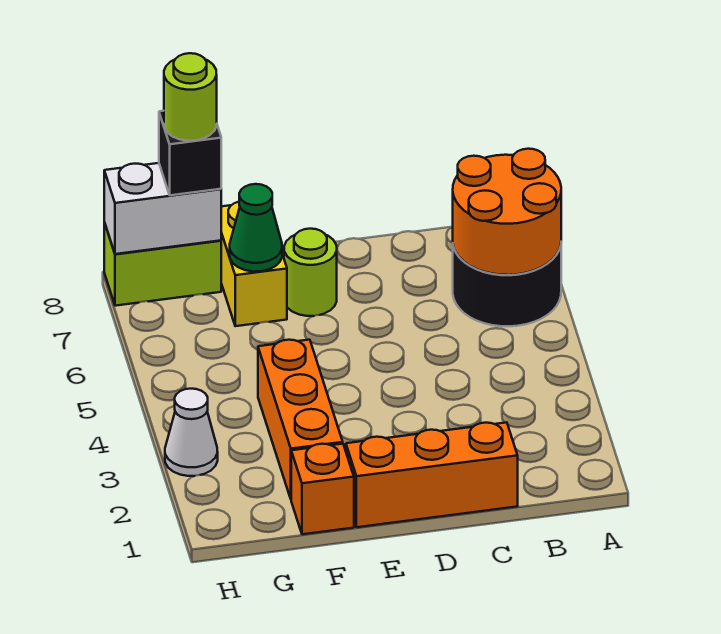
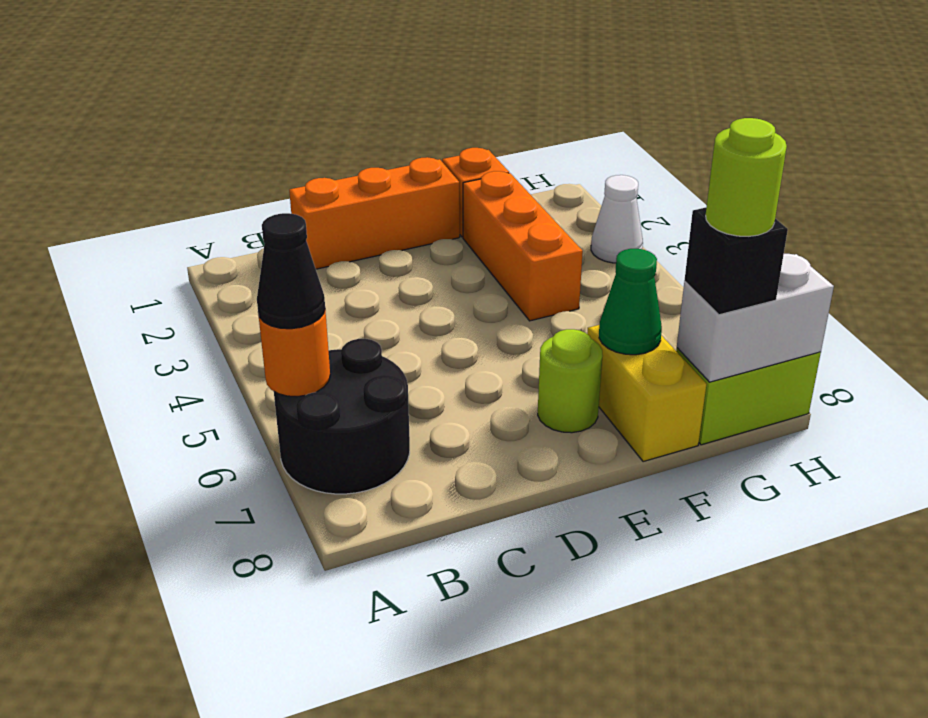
orange round brick A6:B7 level 2 -> orange round brick A6 level 2
none -> black cone A6 level 3

